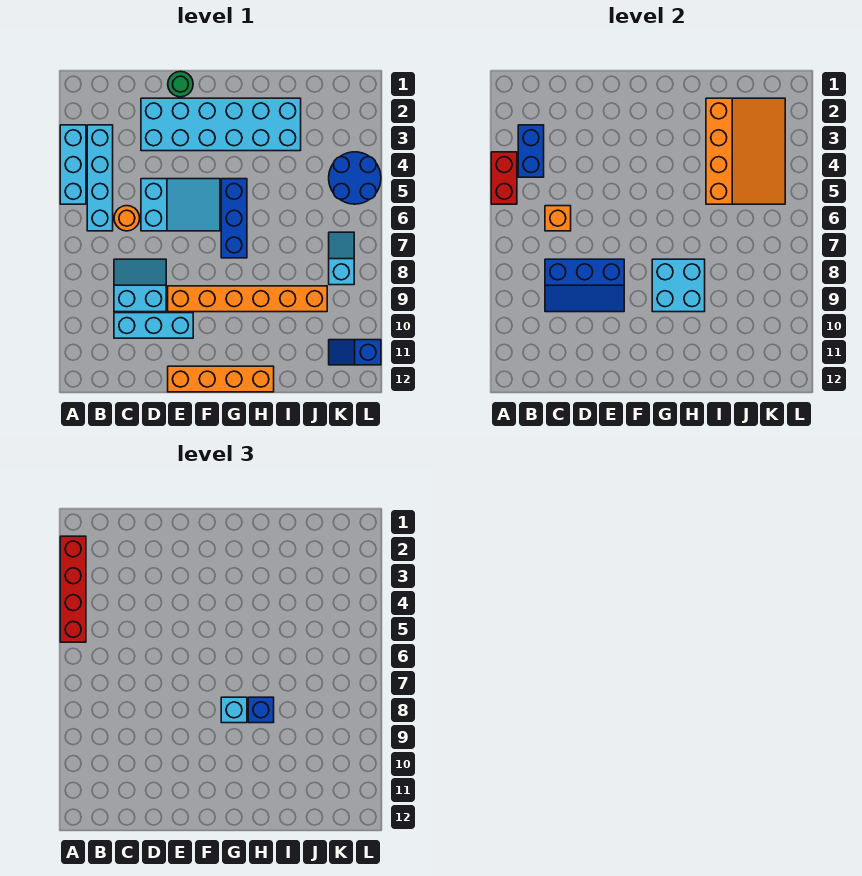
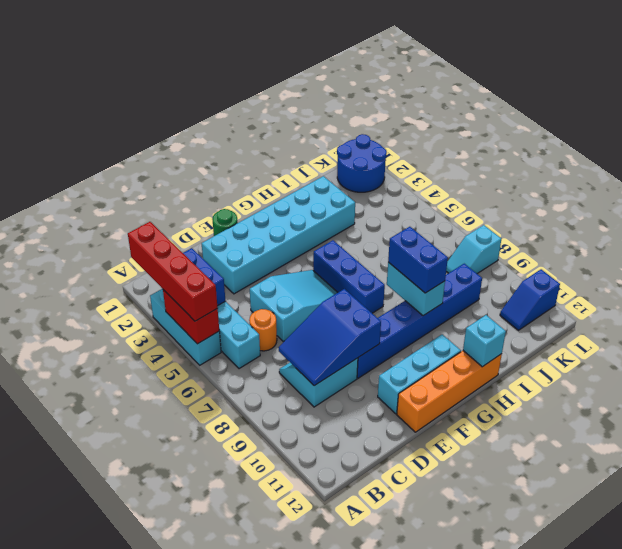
orange brick C6 level 2 -> none
blue slope C8:E9 level 2 top 8 -> blue slope C8:E9 level 2 top E
cyan brick C10:E10 level 1 -> cyan brick E11:G11 level 1
orange brick E9:J9 level 1 -> blue brick E9:J9 level 1
cyan brick G8:H9 level 2 -> cyan brick H8:H9 level 2
cyan brick G8 level 3 -> cyan brick H12 level 2
blue brick H8 level 3 -> blue brick H8:H9 level 3
orange slope I2:K5 level 2 top I -> none
blue round brick K4:L5 level 1 -> blue round brick K1:L2 level 1
cyan slope K7:K8 level 1 top 8 -> cyan slope K8:L8 level 1 top L

